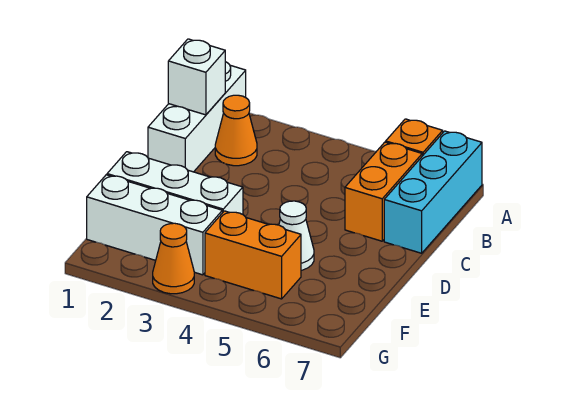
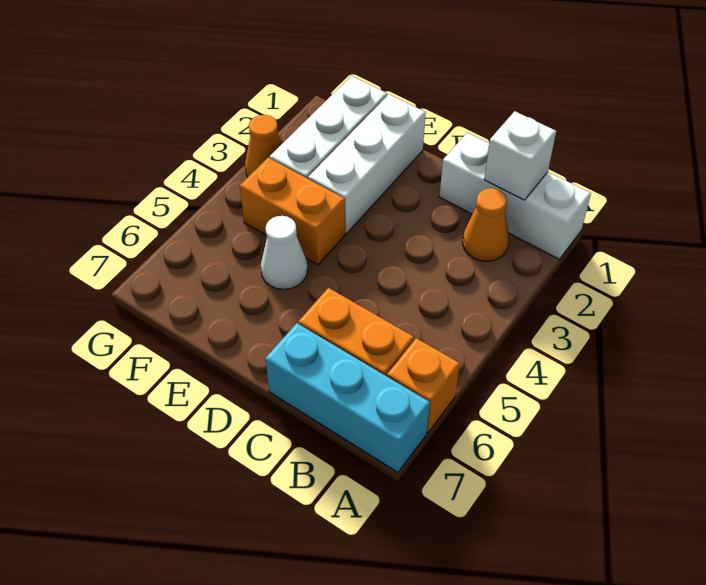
orange brick F4:F5 level 1 -> orange brick E4:F4 level 1

